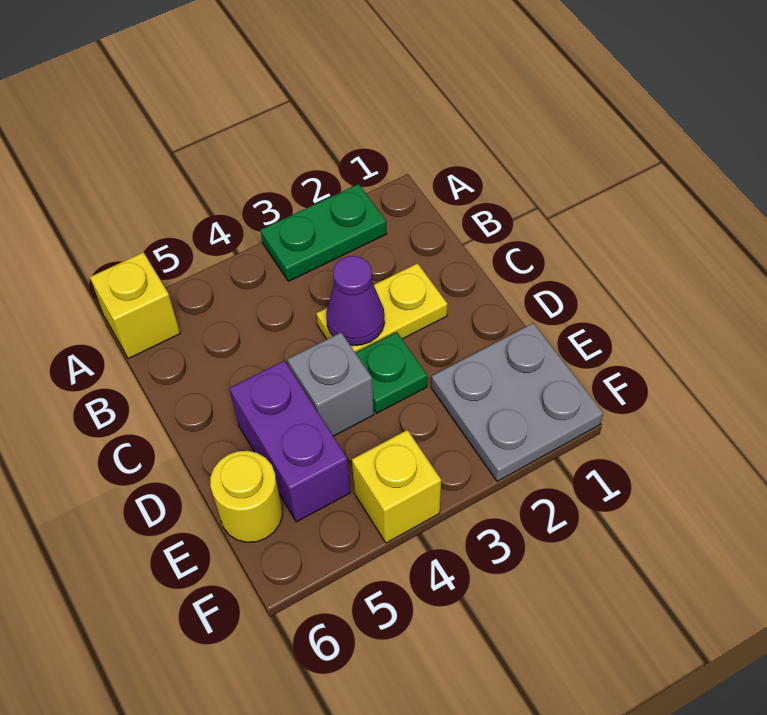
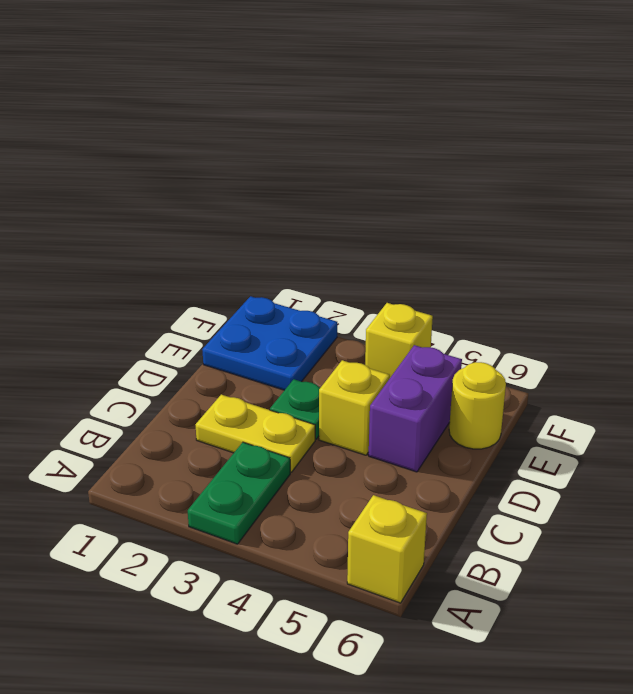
green plate A2:A3 level 1 -> green plate A3:B3 level 1
purple cone C3 level 2 -> none
grey brick D4 level 1 -> yellow brick D4 level 1
grey plate E1:F2 level 1 -> blue plate E1:F2 level 1

